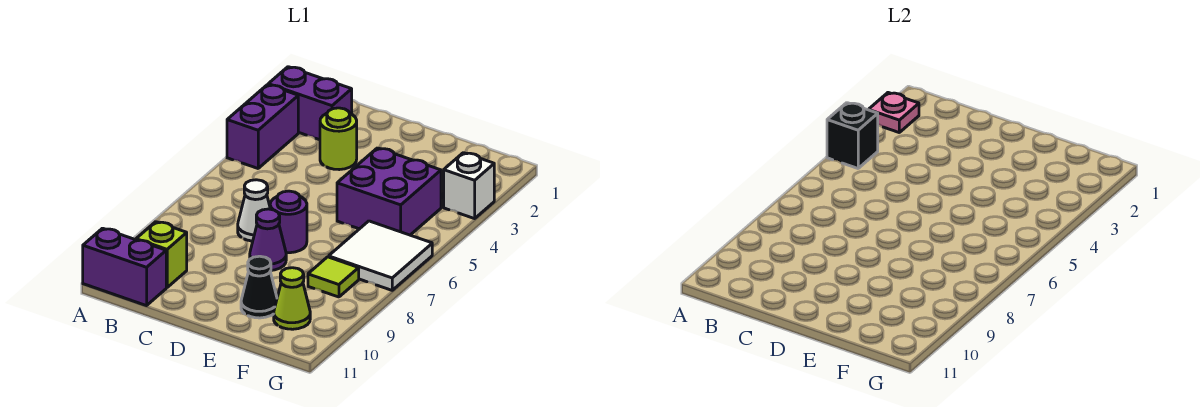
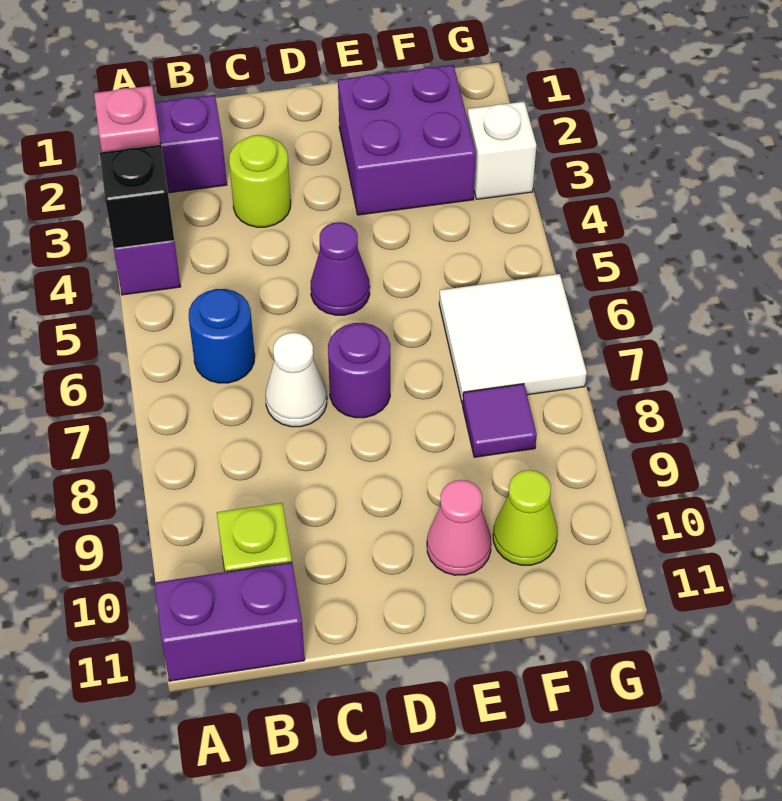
none -> blue round brick B6 level 1
purple cone D8 level 1 -> purple cone D5 level 1
purple brick E4:F5 level 1 -> purple brick E2:F3 level 1
black cone E10 level 1 -> pink cone E10 level 1
lime tile F8 level 1 -> purple tile F8 level 1

